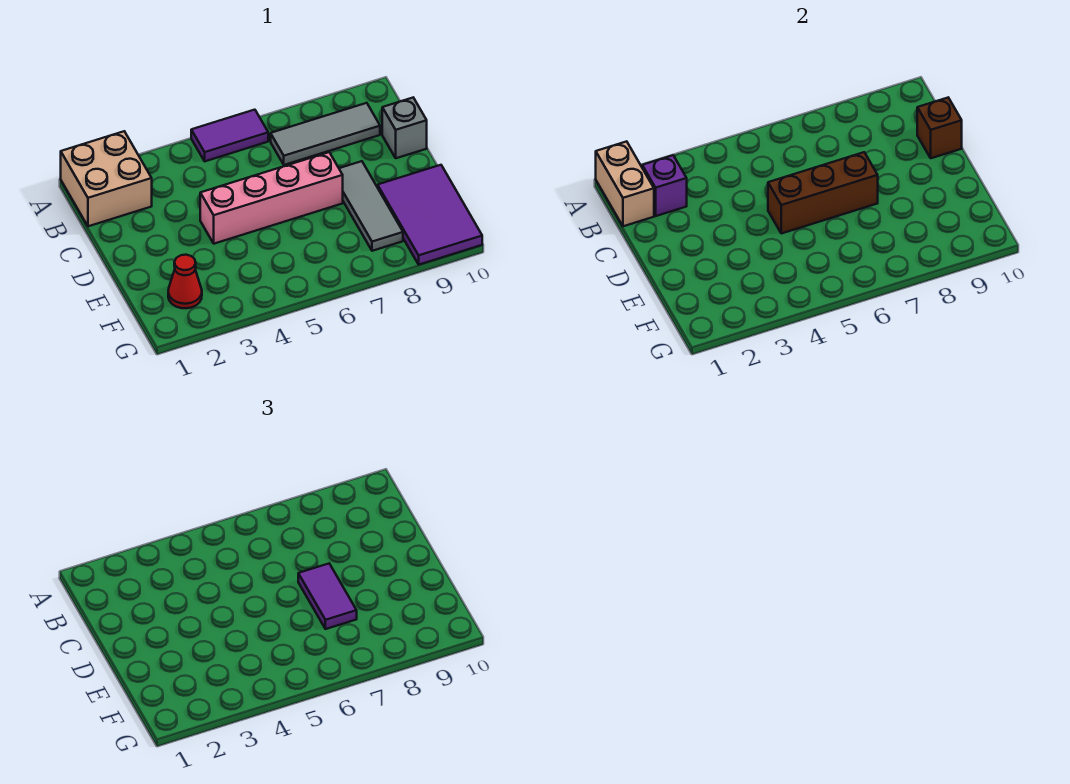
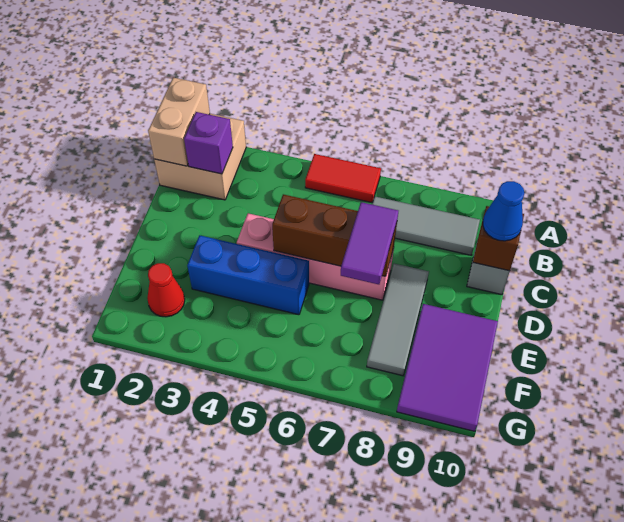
purple tile A5:A6 level 1 -> red tile A5:A6 level 1
none -> blue cone C10 level 3
none -> blue brick E3:E5 level 1

